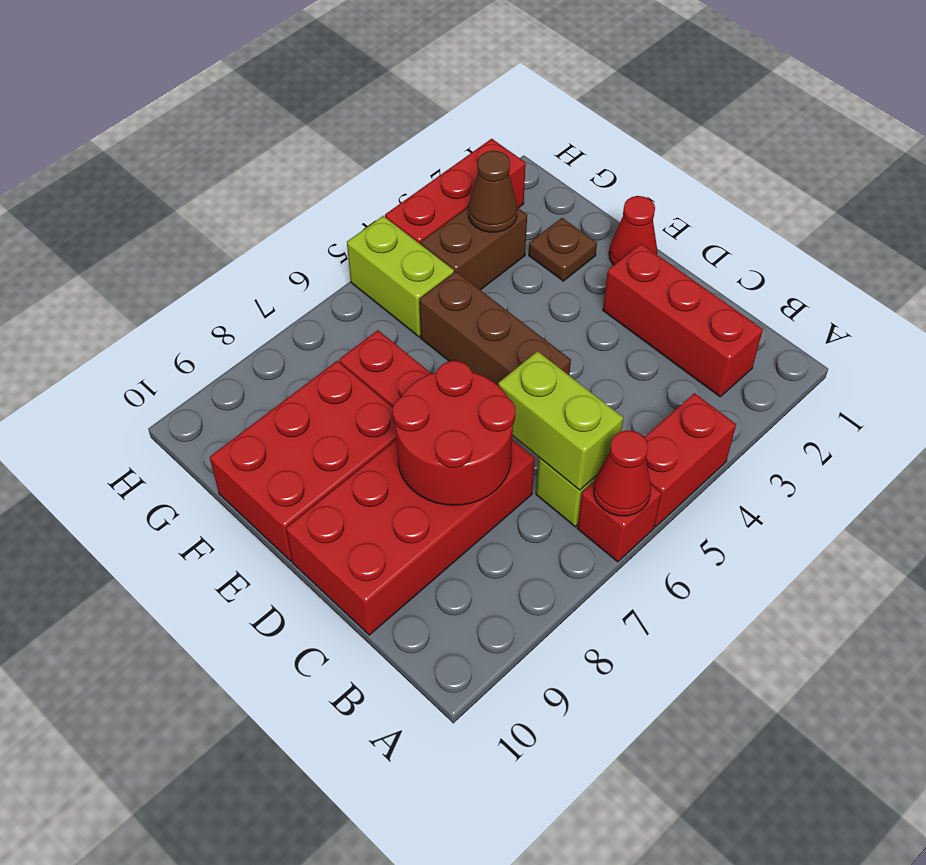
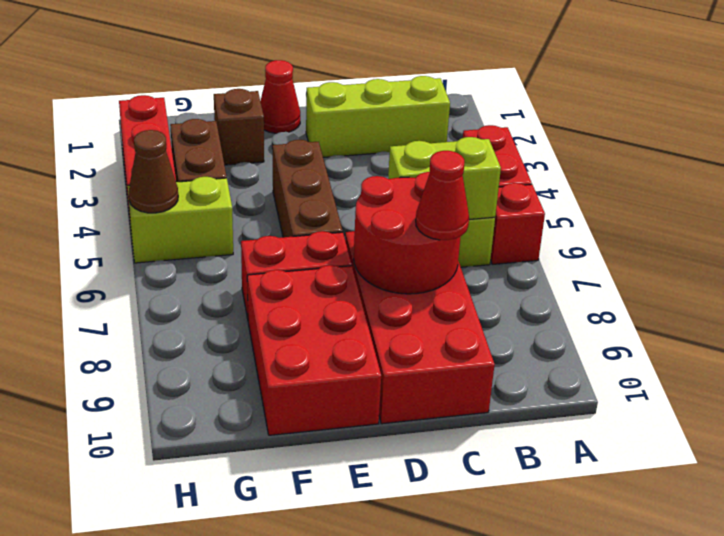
red cone A6 level 2 -> red cone C8 level 3
red brick B2:D2 level 1 -> lime brick B2:D2 level 1
brown brick D5:F5 level 1 -> brown brick E4:E6 level 1
brown plate F2 level 1 -> brown brick F2 level 1
brown cone G3 level 2 -> brown cone H5 level 2

